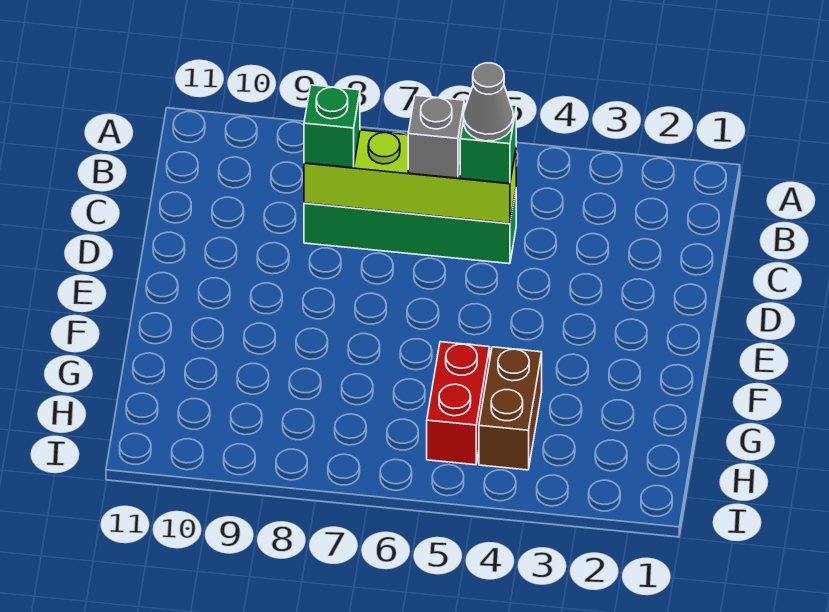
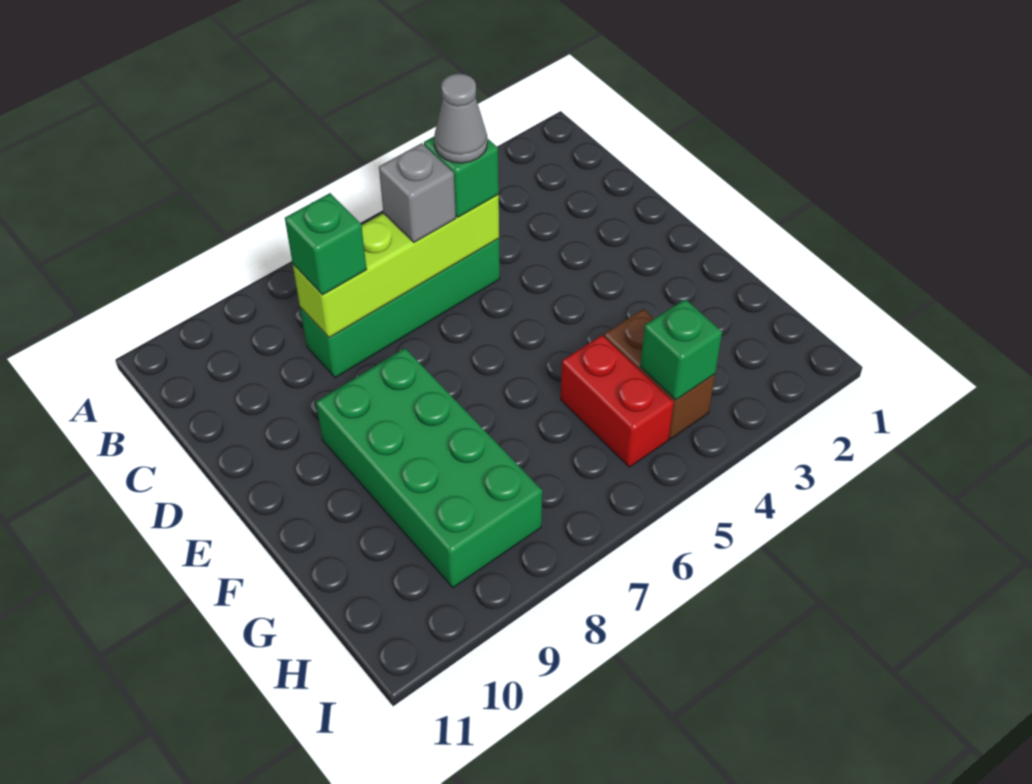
none -> green brick E8:H9 level 1
none -> green brick H4 level 2

